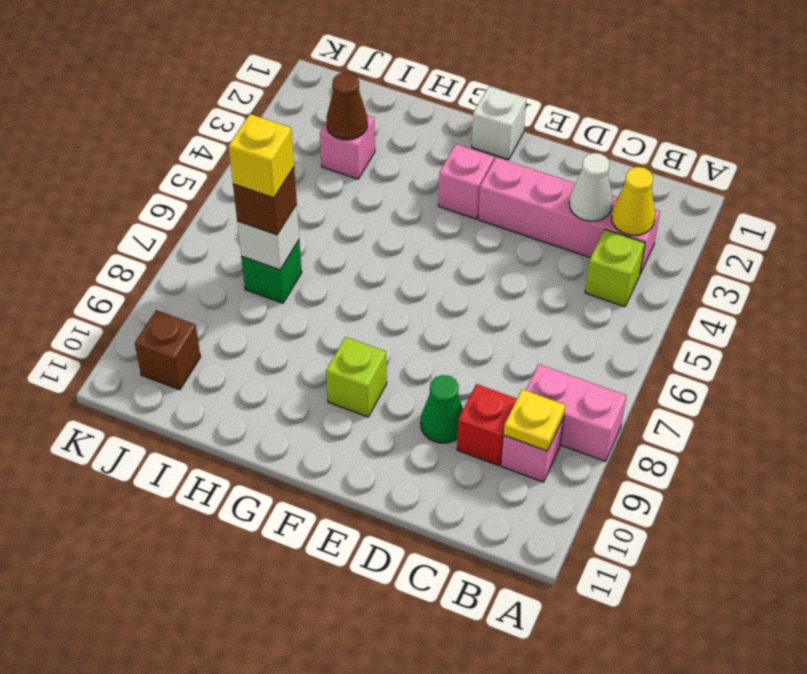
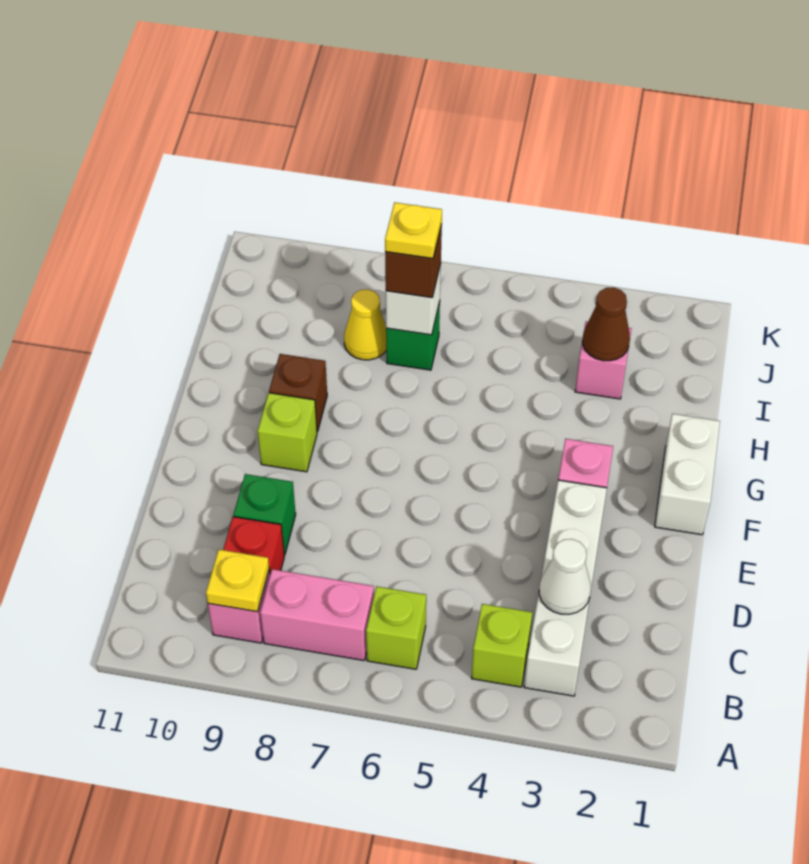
pink brick A8:B8 level 1 -> pink brick B7:B8 level 1
pink brick B3:E3 level 1 -> white brick B3:E3 level 1
yellow cone B3 level 2 -> yellow cone I8 level 1
none -> lime brick B6 level 1
green cone D9 level 1 -> green brick D9 level 1
white brick F1 level 1 -> white brick F1:G1 level 1
yellow brick I7 level 4 -> yellow plate I7 level 4
brown brick J10 level 1 -> brown brick G9 level 1

